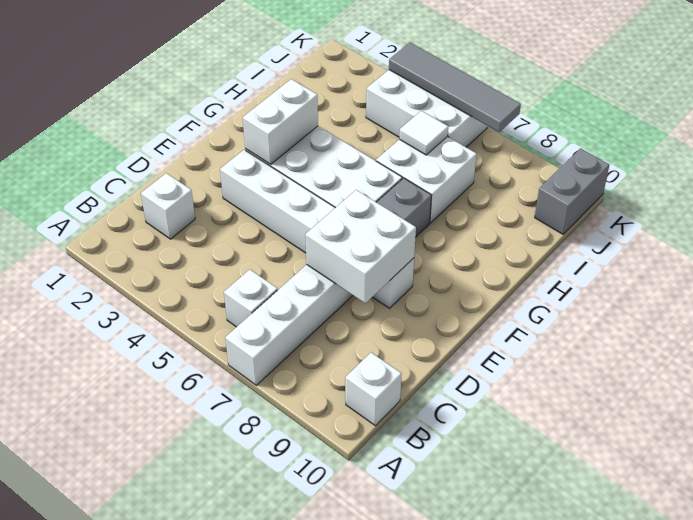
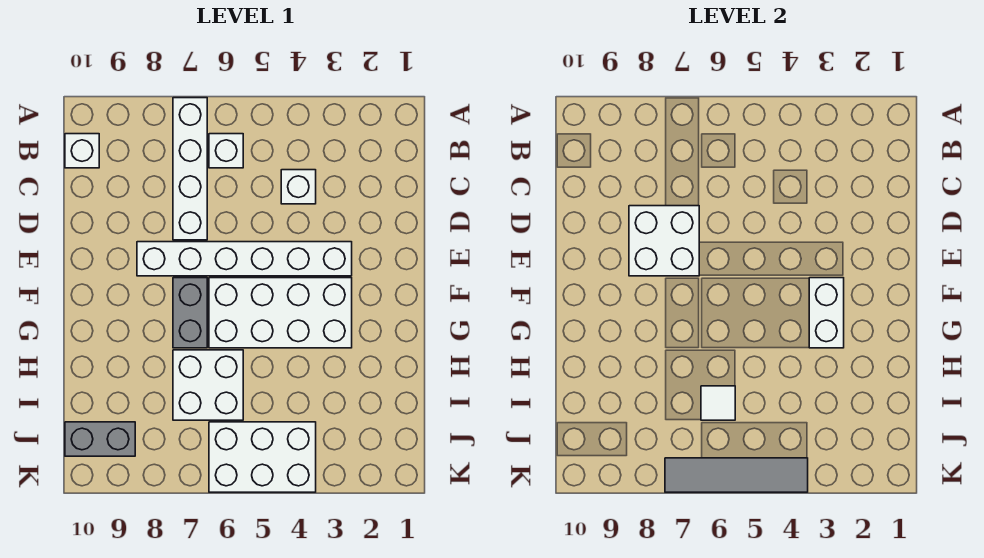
white brick C2 level 1 -> white brick C4 level 1
grey brick J10:K10 level 1 -> grey brick J9:J10 level 1

